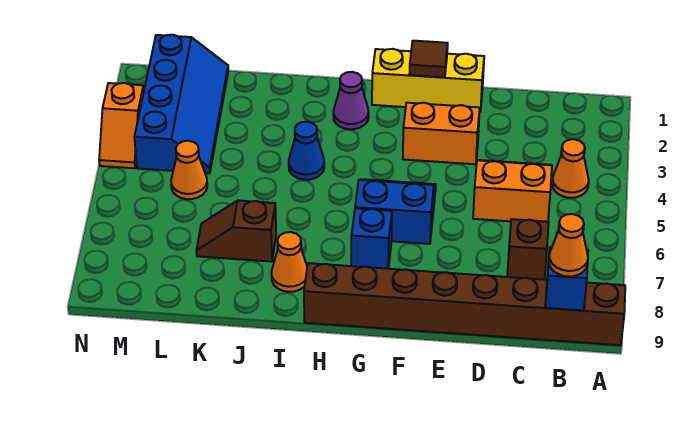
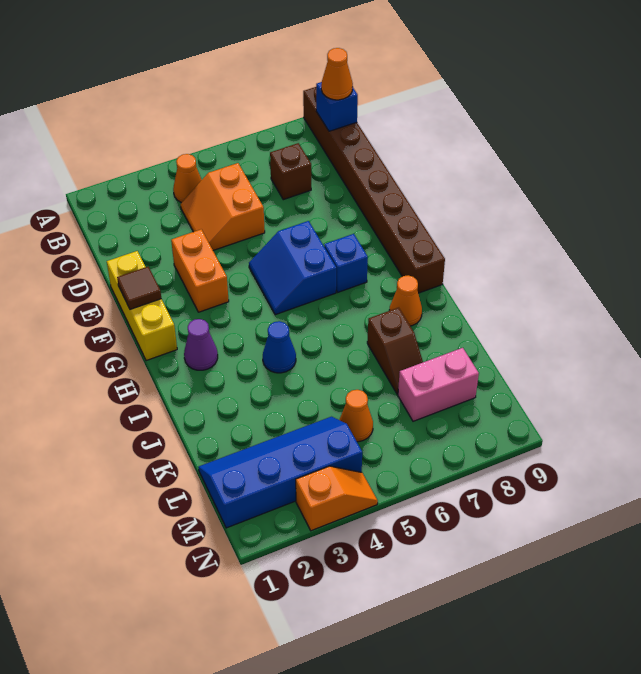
none -> pink brick L7:L8 level 1

